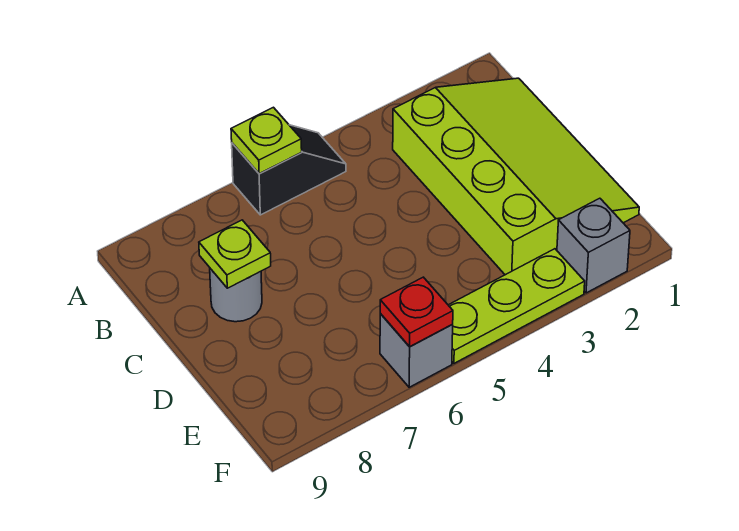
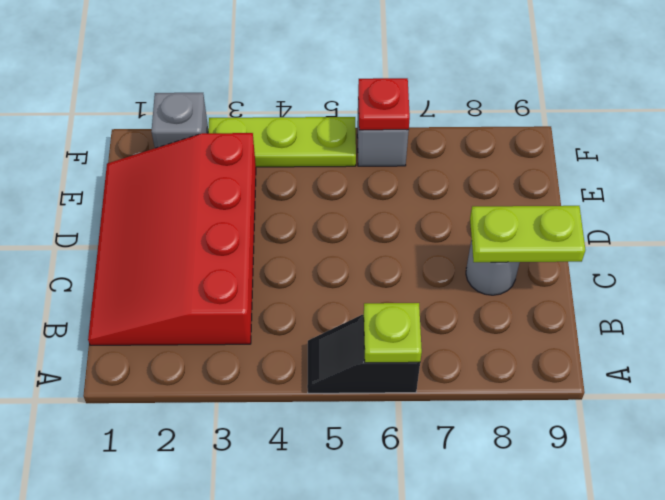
lime slope B1:E3 level 1 top 3 -> red slope B1:E3 level 1 top 3
lime plate C8 level 2 -> lime plate C8:C9 level 2

